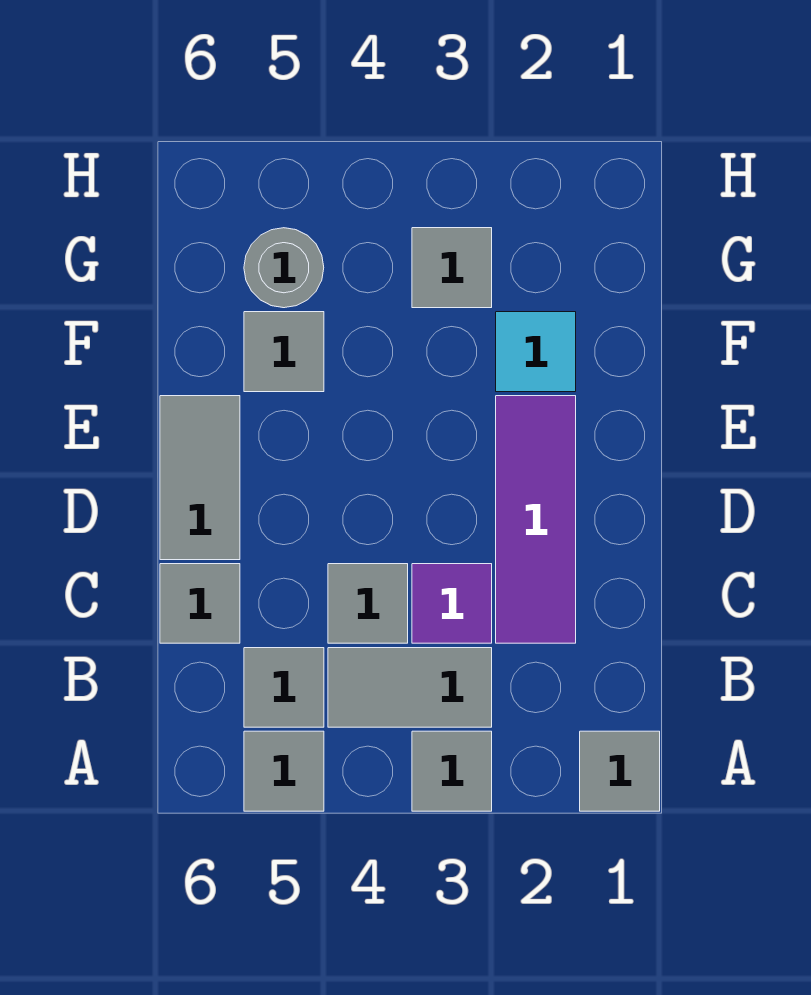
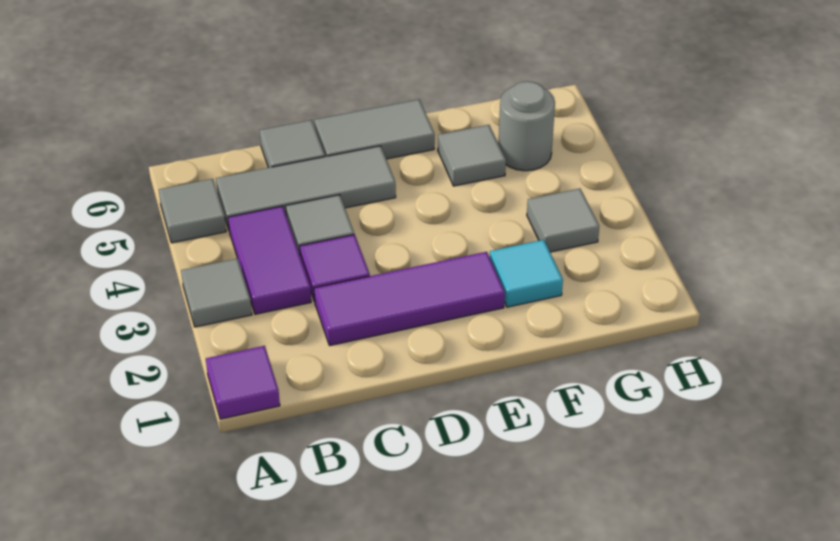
grey tile A1 level 1 -> purple tile A1 level 1
grey tile B3:B4 level 1 -> purple tile B3:B4 level 1
grey tile B5 level 1 -> grey tile B5:D5 level 1

